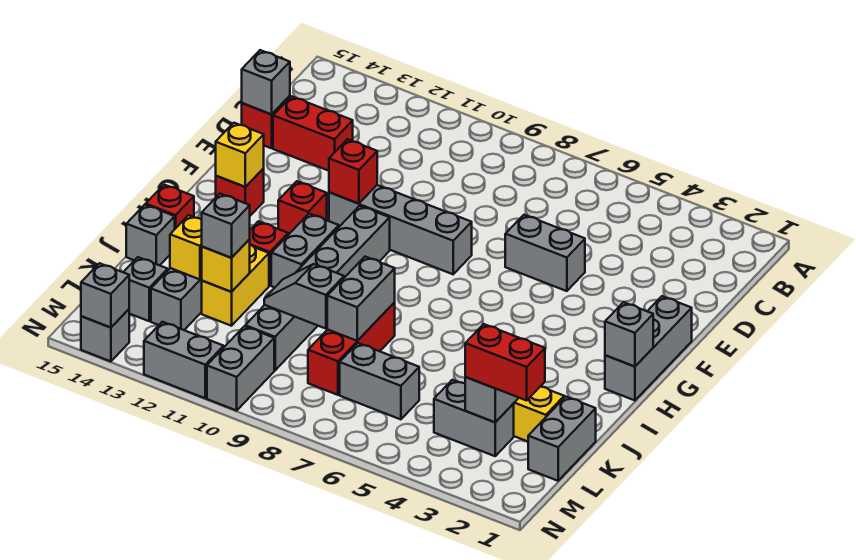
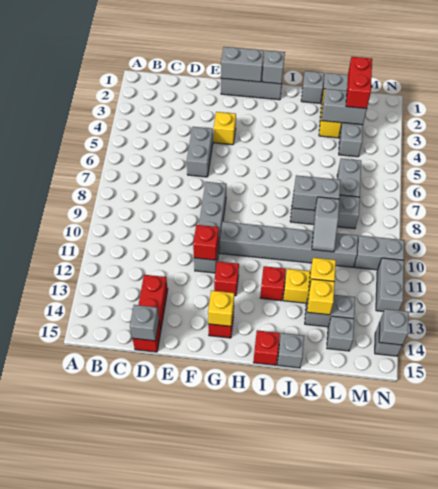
none -> yellow brick F4 level 1
grey brick H11:I11 level 1 -> grey brick F1:G1 level 2
red brick J8:L8 level 1 -> grey brick J8:L8 level 1
grey brick K12 level 3 -> grey brick J1 level 1

